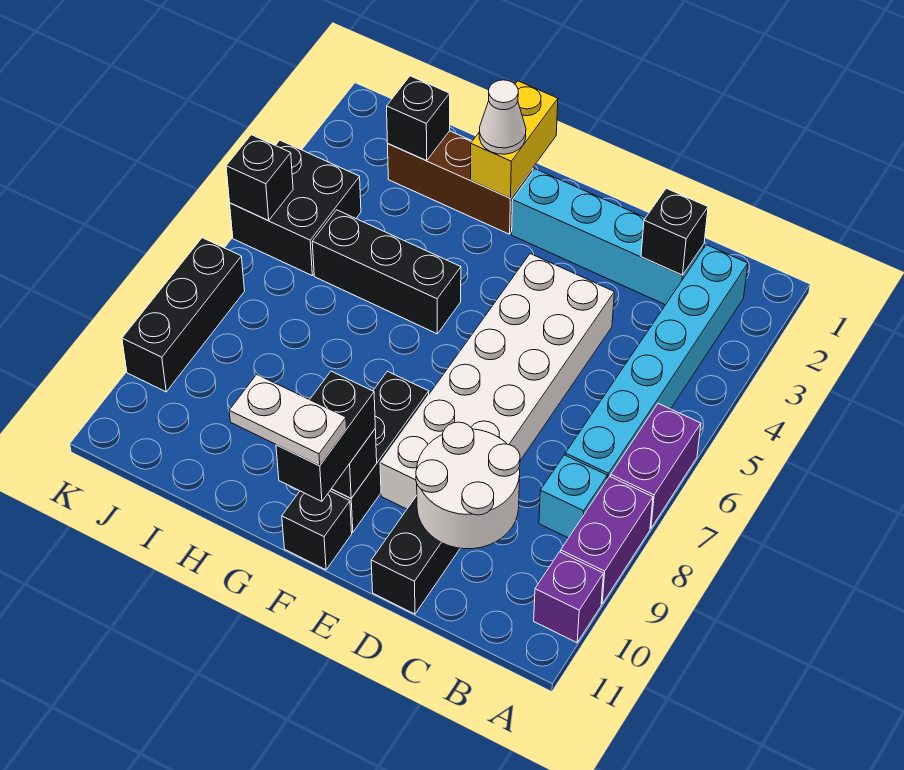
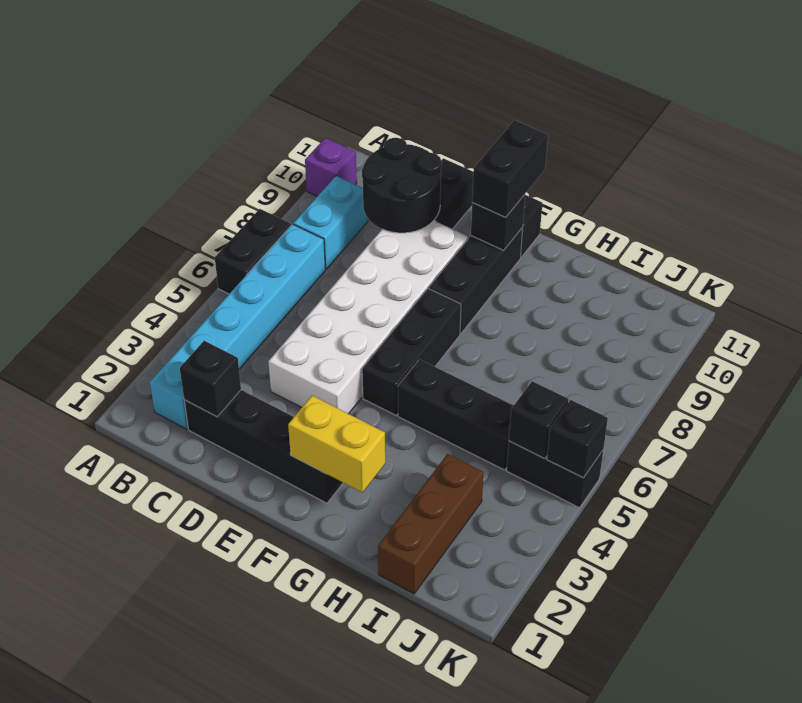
purple brick A6:A7 level 1 -> black brick A6:A7 level 1
purple brick A8:A9 level 1 -> none
cyan brick B8 level 1 -> cyan brick B8:B9 level 1
cyan brick C2:F2 level 1 -> black brick C2:F2 level 1
white round brick C9:D10 level 2 -> black round brick C9:D10 level 2
white plate F11:G11 level 4 -> none
yellow brick G1:G2 level 2 -> yellow brick F2:G2 level 2
brown brick G2:I2 level 1 -> brown brick I1:I3 level 1
white cone G2 level 3 -> none
black brick I2 level 2 -> black brick J5 level 2
black brick J4:K5 level 1 -> black brick J5:K5 level 1
black brick K7:K9 level 1 -> black brick F5:F7 level 1

